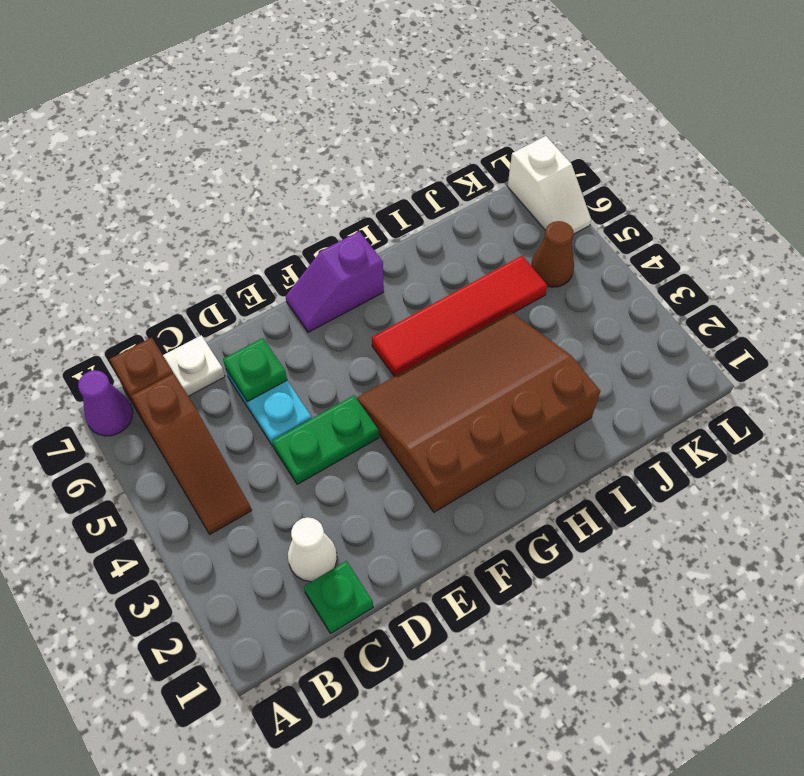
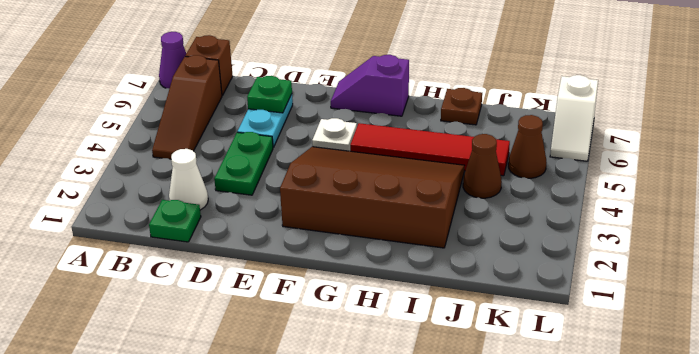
white plate C7 level 1 -> white plate F5 level 1
green plate D4:E4 level 1 -> green plate D3:D4 level 1
none -> brown plate I7 level 1
none -> brown cone J4 level 1

